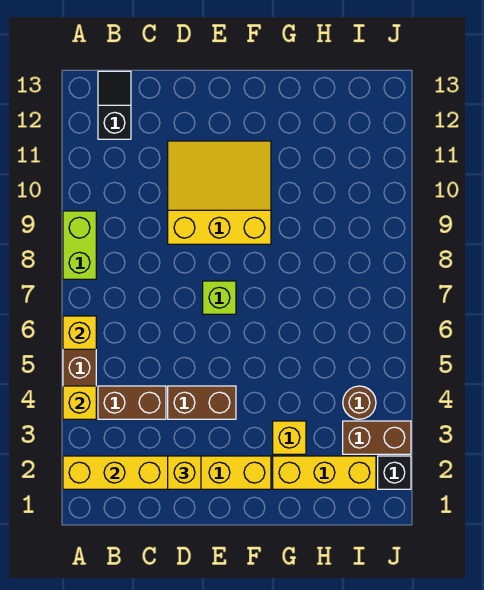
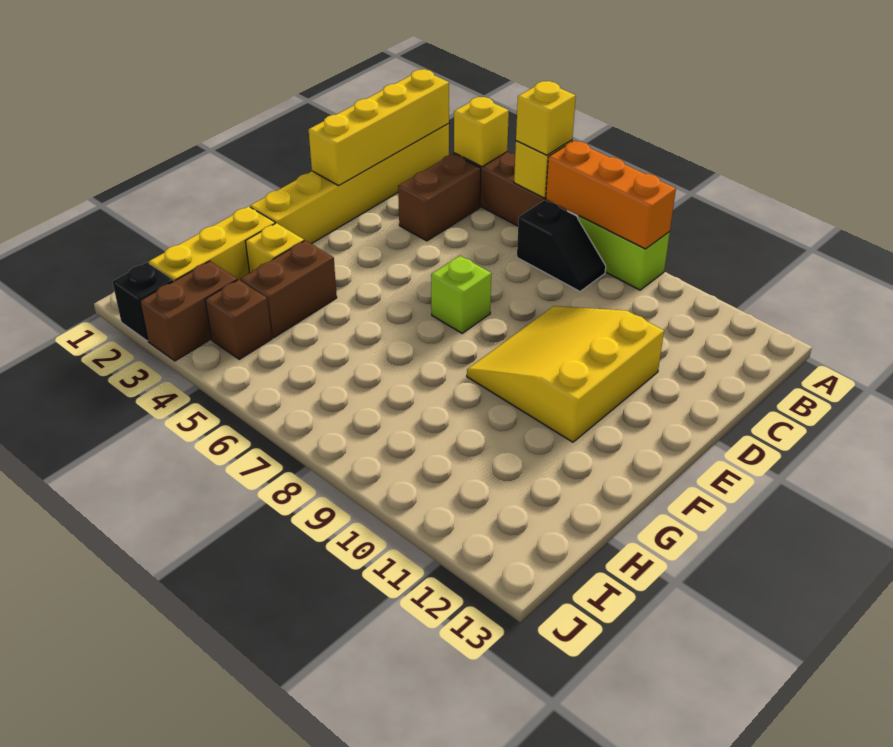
none -> orange brick A7:A9 level 2
black slope B12:B13 level 1 top 12 -> black slope B7:B8 level 1 top 7
yellow brick D2 level 3 -> yellow brick A6 level 3
brown brick D4:E4 level 1 -> brown brick G4:H4 level 1
yellow slope D9:F11 level 1 top 9 -> yellow slope D9:F11 level 1 top 11
brown round brick I4 level 1 -> brown brick I4 level 1

